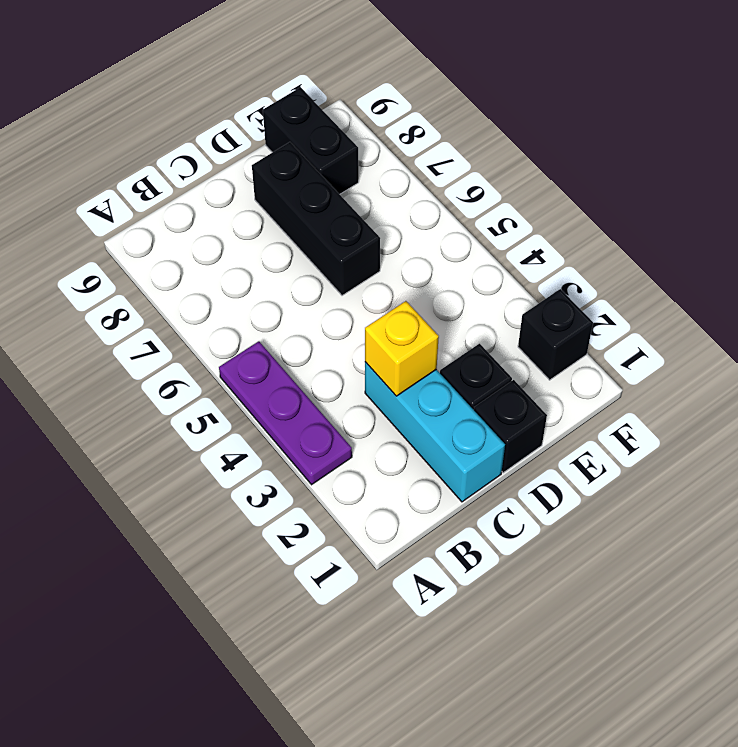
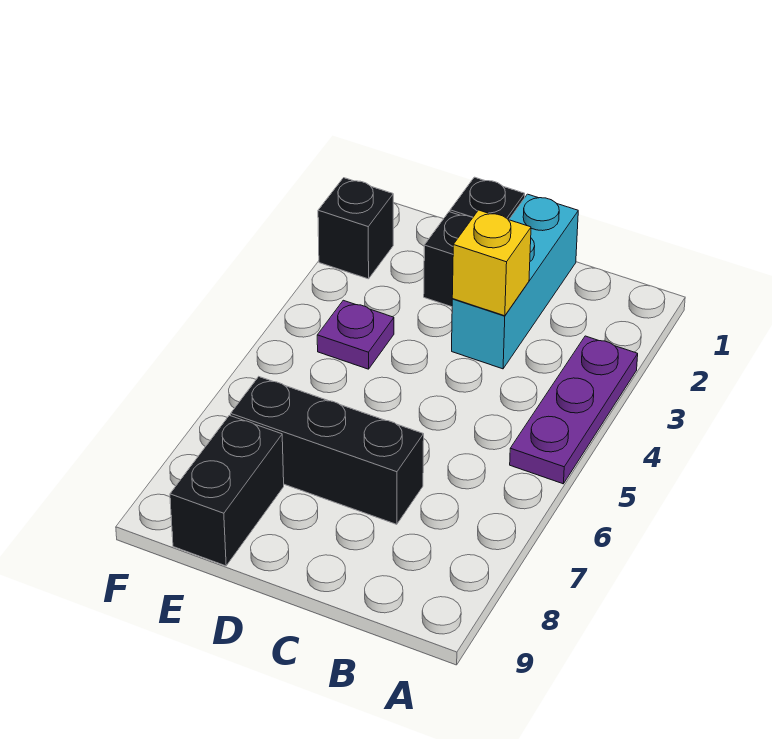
black brick D6:D8 level 1 -> black brick C7:E7 level 1
none -> purple plate E4 level 1

